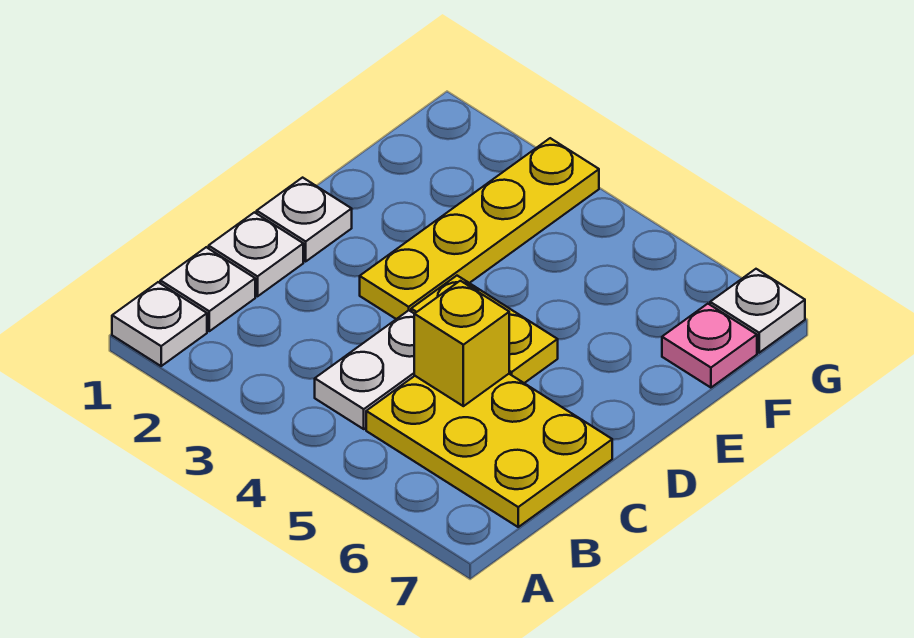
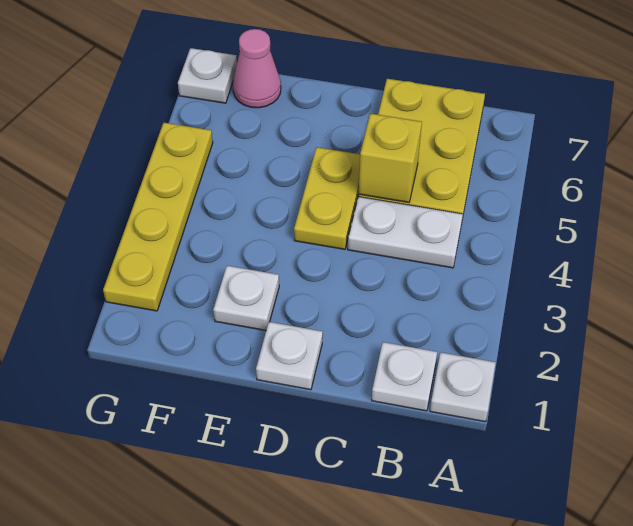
white plate C1 level 1 -> white plate E2 level 1
yellow plate D3:G3 level 1 -> yellow plate G2:G5 level 1
pink plate F7 level 1 -> pink cone F7 level 1

